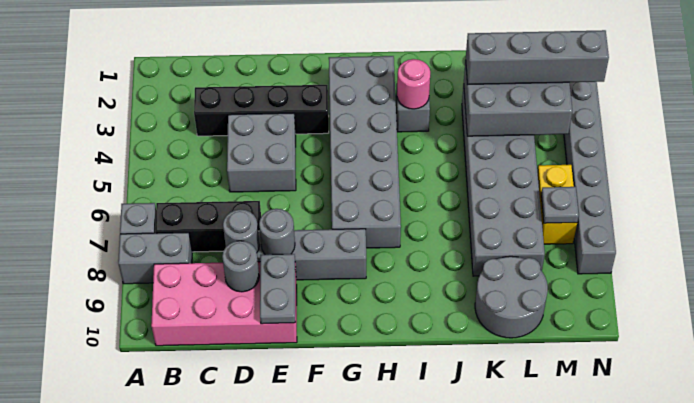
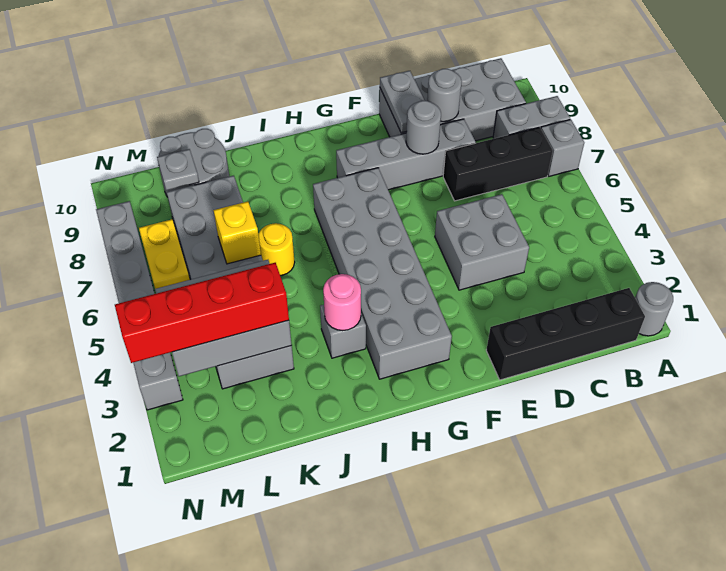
pink brick B9:E10 level 1 -> grey brick B9:E10 level 1
black brick C3:F3 level 1 -> black brick B1:E1 level 1
grey round brick D8 level 2 -> grey round brick A1 level 1
none -> yellow round brick J6 level 1
grey brick K3:N3 level 3 -> red brick K3:N3 level 3
none -> yellow brick K6 level 2
grey plate M7 level 2 -> grey plate L9 level 2

